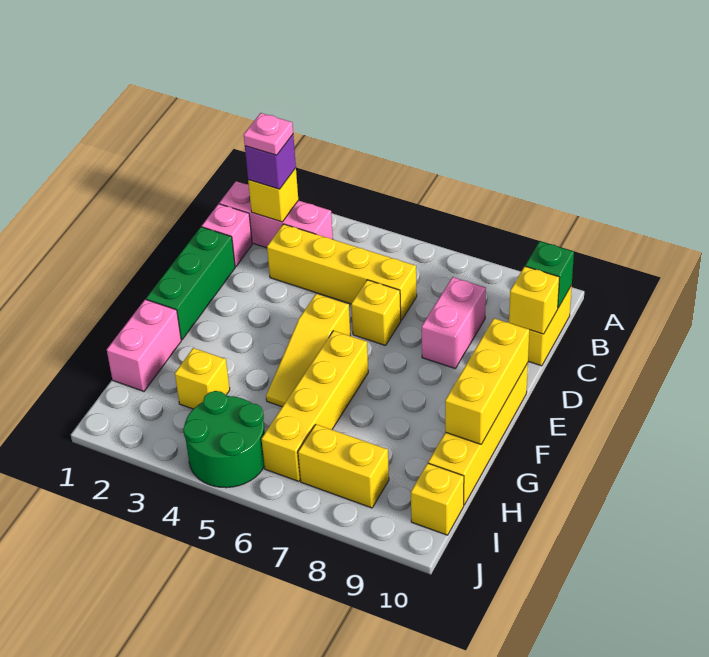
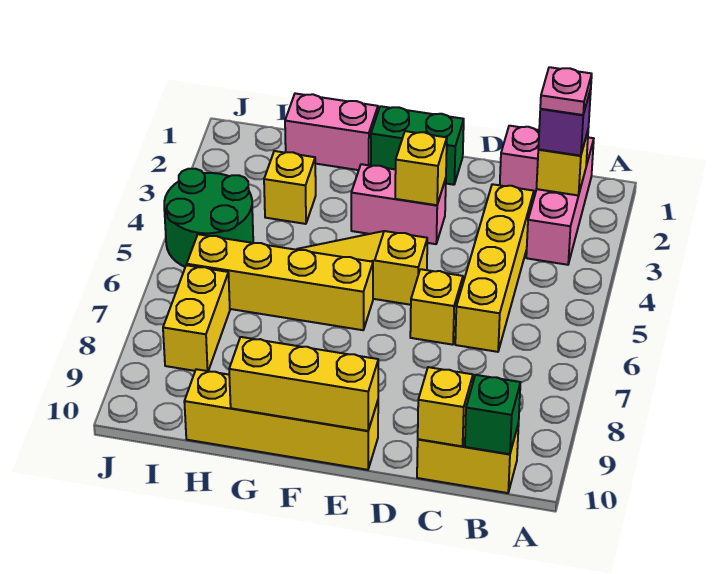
pink brick C8:D8 level 1 -> pink brick E3:F3 level 1
green brick D1:F1 level 1 -> green brick E1:F1 level 1
yellow brick I10 level 1 -> yellow brick E3 level 2

